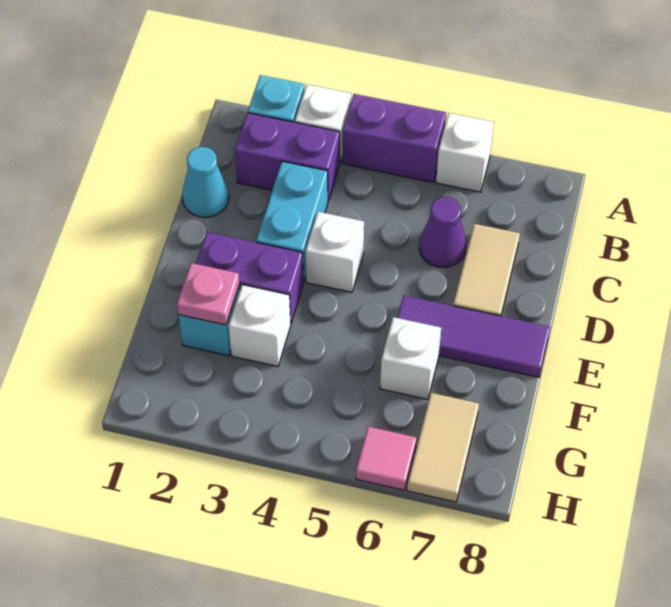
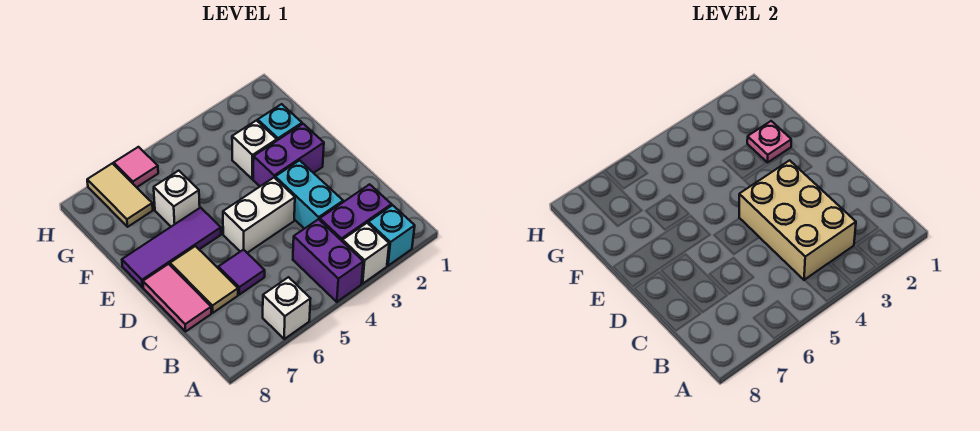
purple brick A4:A5 level 1 -> purple brick A4:B4 level 1
none -> tan brick B3:D4 level 2
cyan cone C1 level 1 -> none
purple cone C6 level 1 -> purple tile C6 level 1
none -> pink tile C8:D8 level 1
white brick D4 level 1 -> white brick D4:D5 level 1

